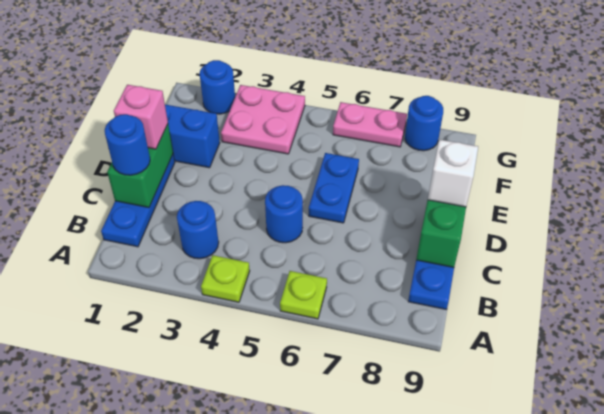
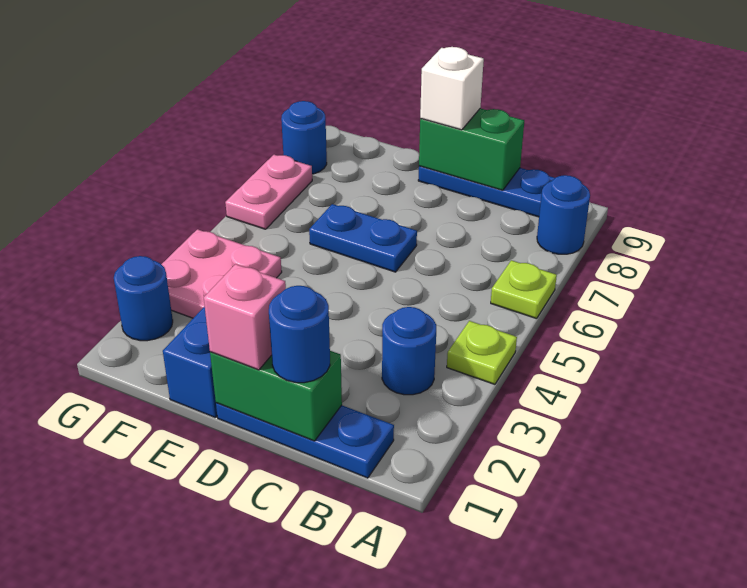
blue round brick C5 level 1 -> blue round brick A8 level 1

